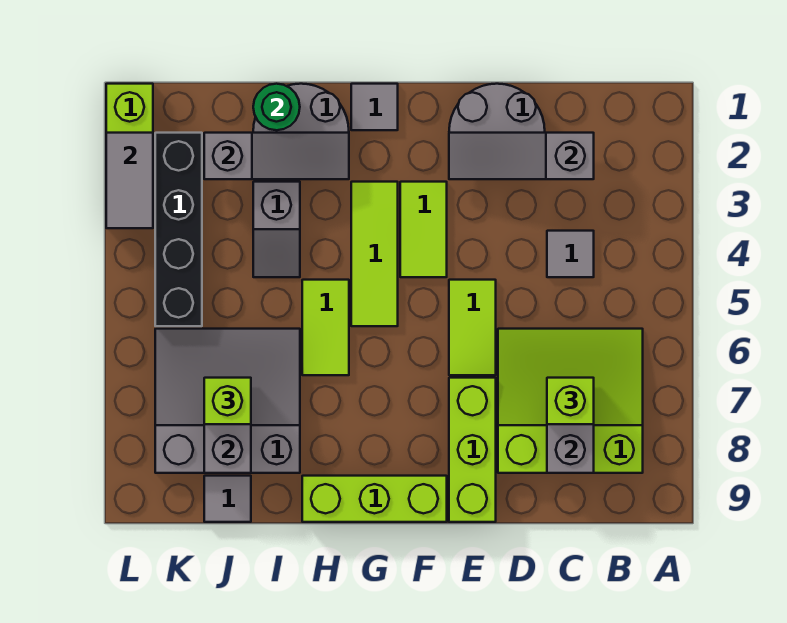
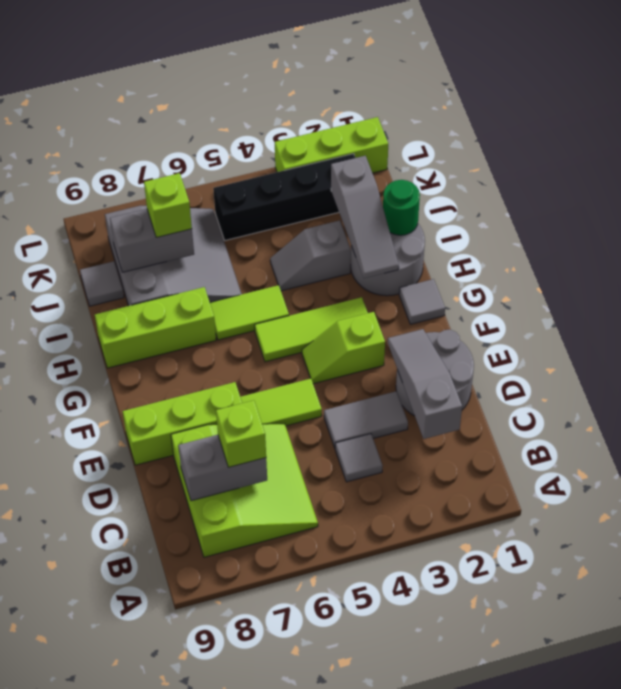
lime tile F3:F4 level 1 -> lime slope F3:F4 level 1 top 3
lime brick F9:H9 level 1 -> lime brick H7:H9 level 1
grey tile L2:L3 level 2 -> grey tile D3:D4 level 1

